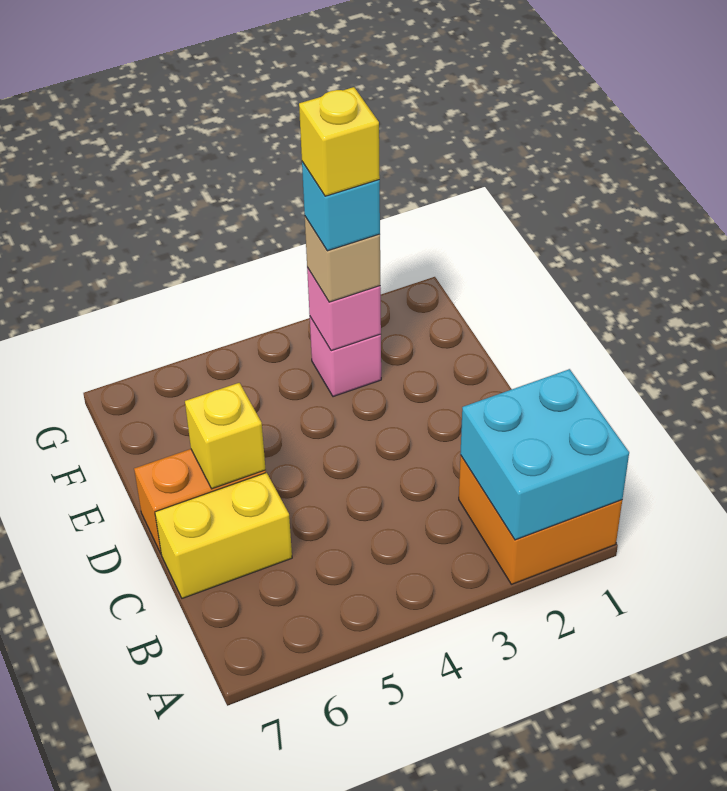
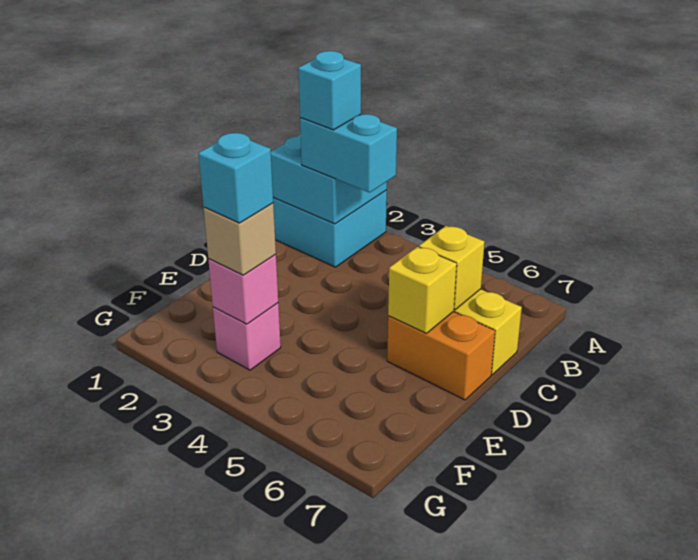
orange brick A1:B2 level 1 -> cyan brick A1:B2 level 1
none -> cyan brick B2:B3 level 3
none -> cyan brick B2 level 4
yellow brick F3 level 5 -> yellow brick C6 level 2

